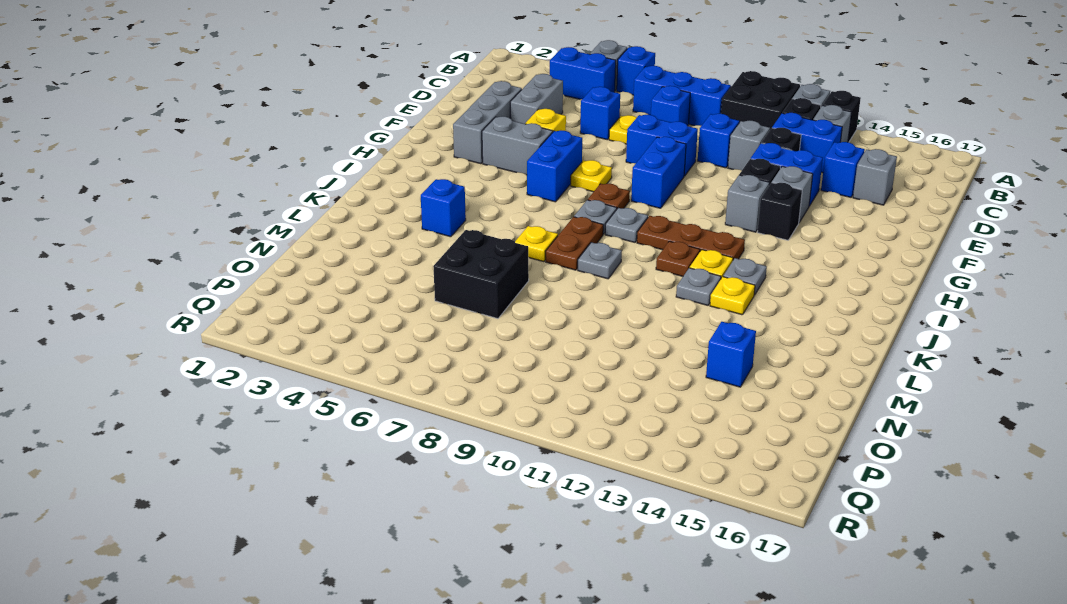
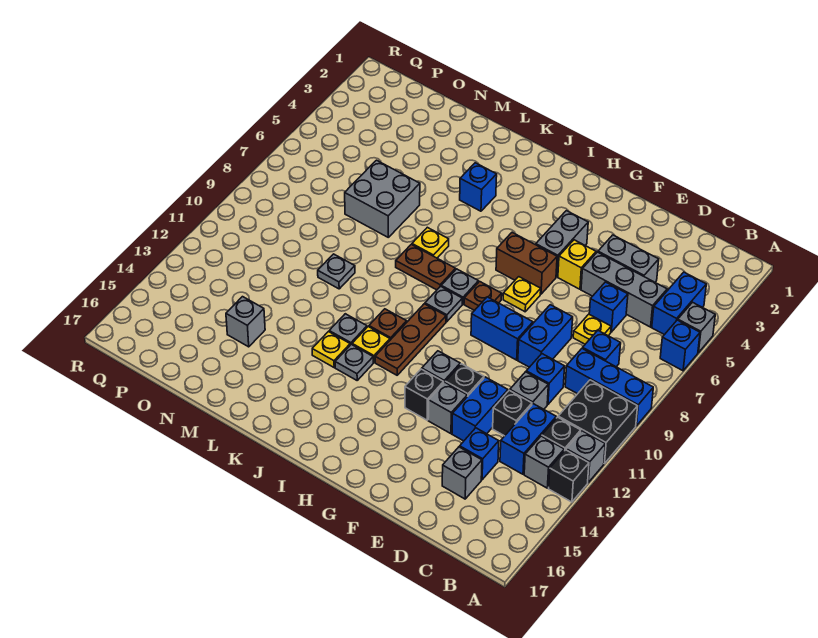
blue brick B7:B9 level 1 -> blue brick A9:C9 level 1
grey brick E3:G3 level 1 -> grey brick C5:E5 level 1
blue brick G6:H6 level 1 -> brown brick G6:H6 level 1
grey plate K9 level 1 -> grey plate M10 level 1
black brick M6:N7 level 1 -> grey brick M6:N7 level 1
blue brick N14 level 1 -> grey brick N14 level 1

